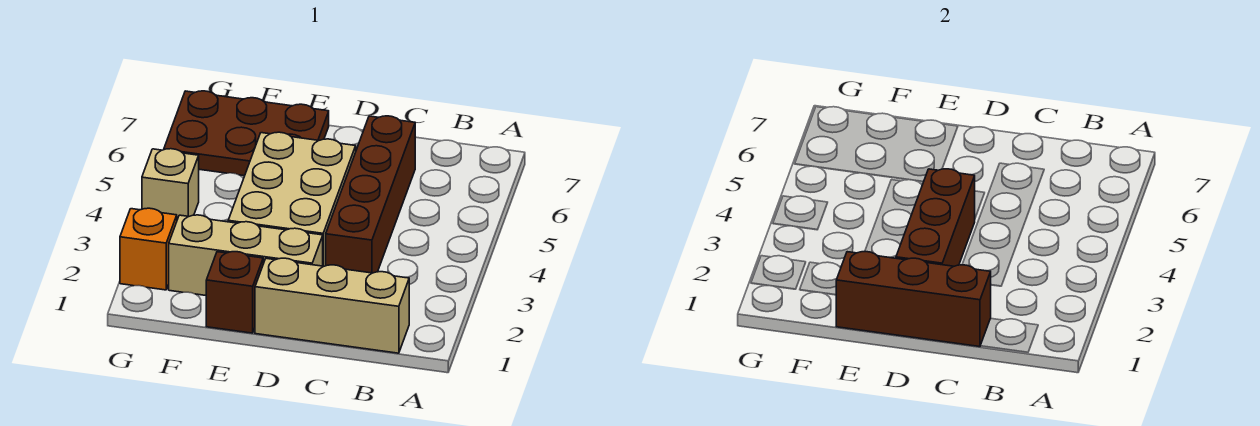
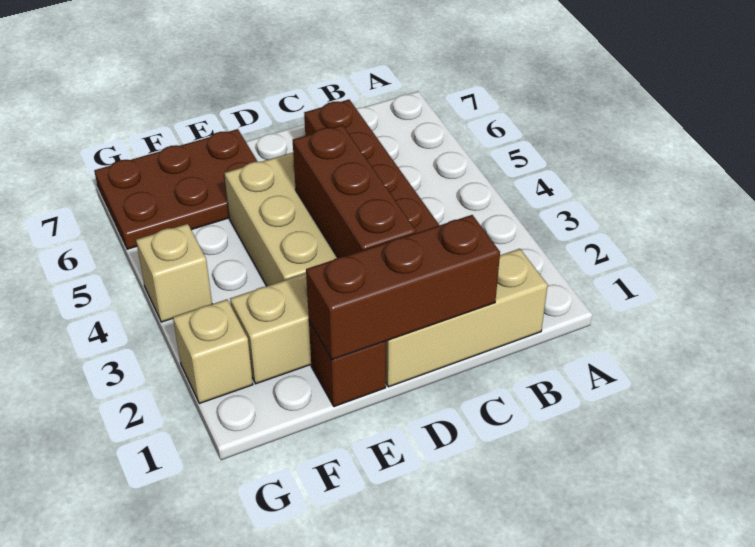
orange brick G2 level 1 -> tan brick G2 level 1

